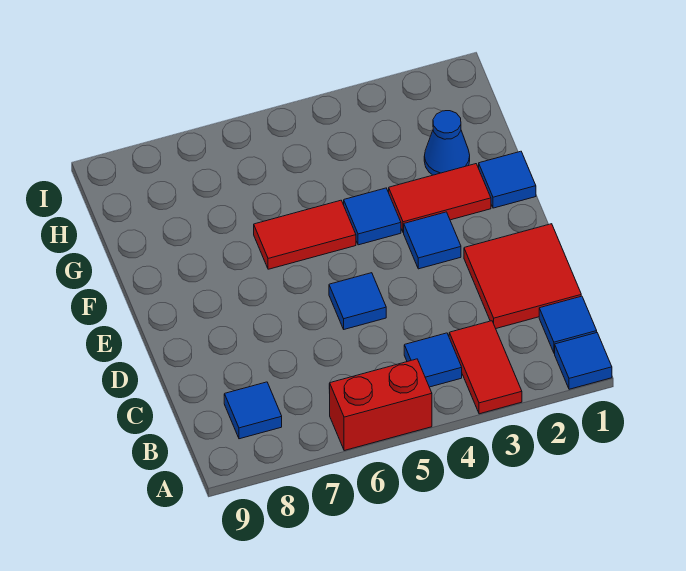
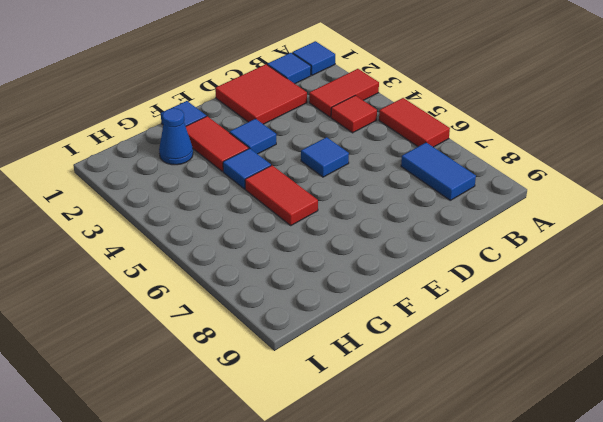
red brick A5:A6 level 1 -> red tile A5:A6 level 1
blue tile B4 level 1 -> red tile B4 level 1
blue tile B8 level 1 -> blue tile B7:B8 level 1

